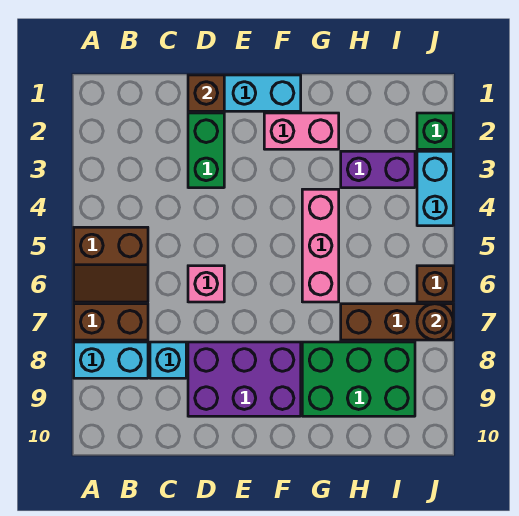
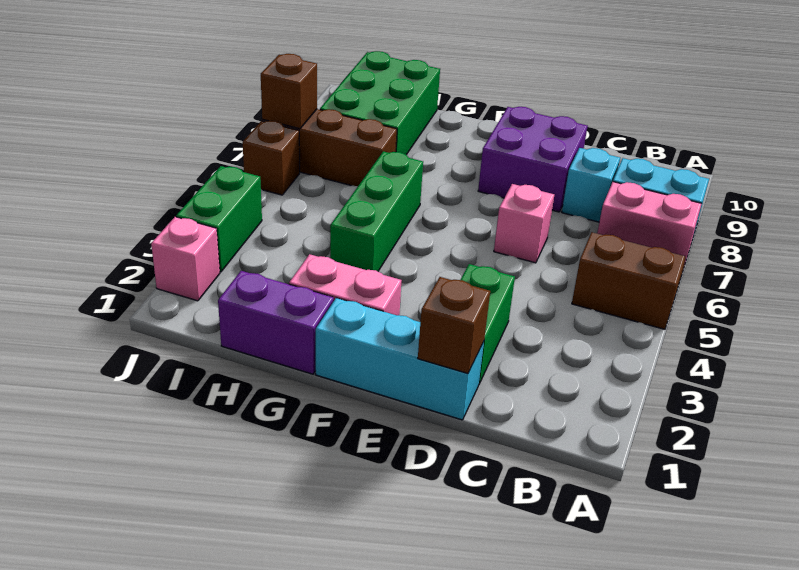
brown brick A7:B7 level 1 -> pink brick A7:B7 level 1
purple brick D8:F9 level 1 -> purple brick D8:E9 level 1
pink brick G4:G6 level 1 -> green brick G4:G6 level 1
green brick G8:I9 level 1 -> green brick H8:I10 level 1
purple brick H3:I3 level 1 -> purple brick G1:H1 level 1
green brick J2 level 1 -> pink brick J2 level 1
cyan brick J3:J4 level 1 -> green brick J3:J4 level 1
brown round brick J7 level 2 -> brown brick J7 level 2

